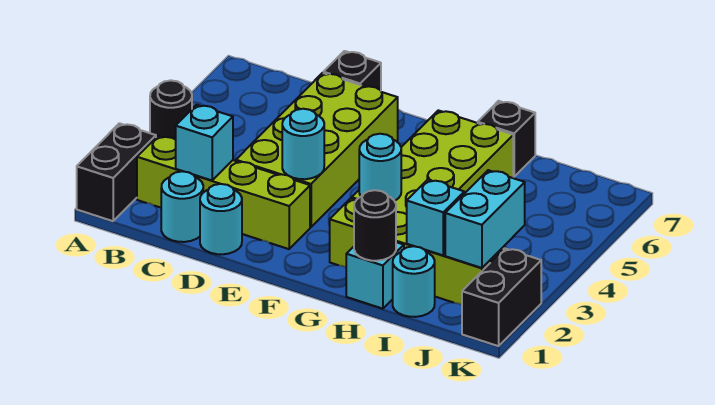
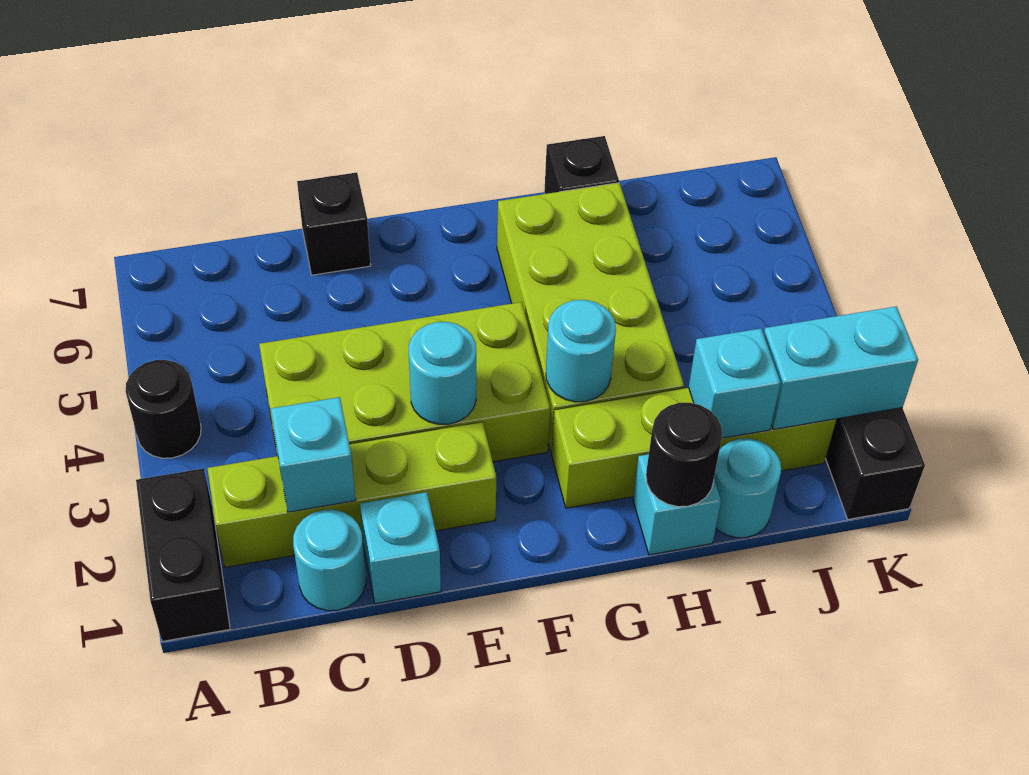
cyan round brick D1 level 1 -> cyan brick D1 level 1
lime brick D3:E6 level 1 -> lime brick C3:F4 level 1
cyan brick J2:J3 level 2 -> cyan brick J2:K2 level 2

